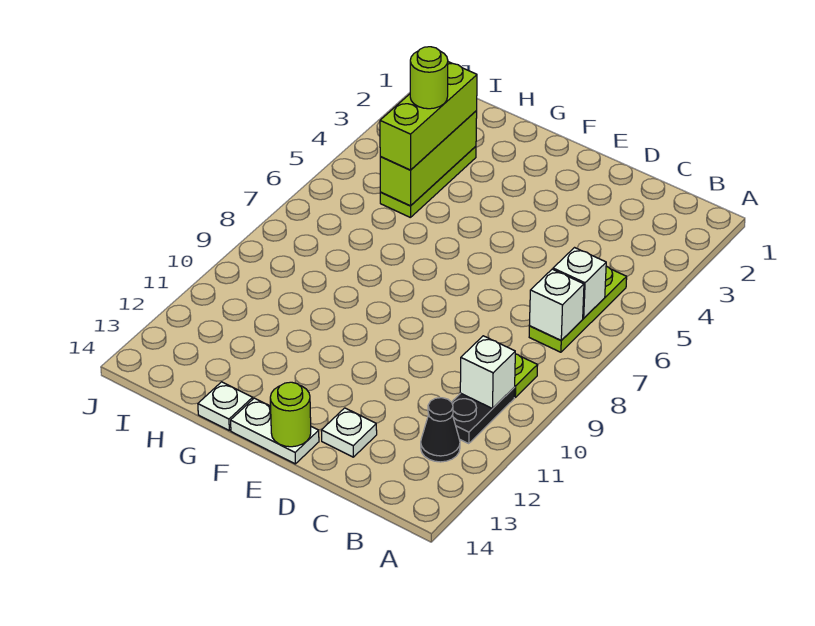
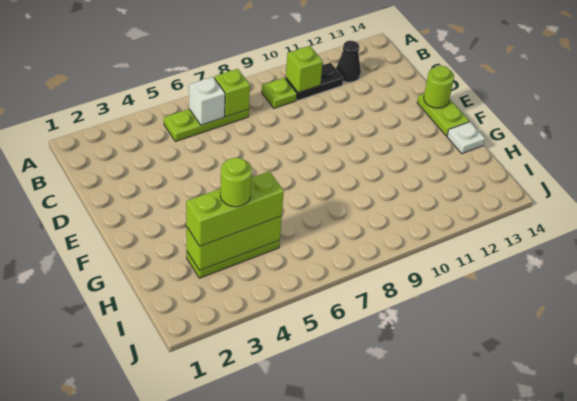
white brick B7 level 2 -> lime brick B7 level 2
white brick B10 level 2 -> lime brick B10 level 2
white plate D13 level 1 -> none
white plate E14:F14 level 1 -> lime plate E14:F14 level 1

